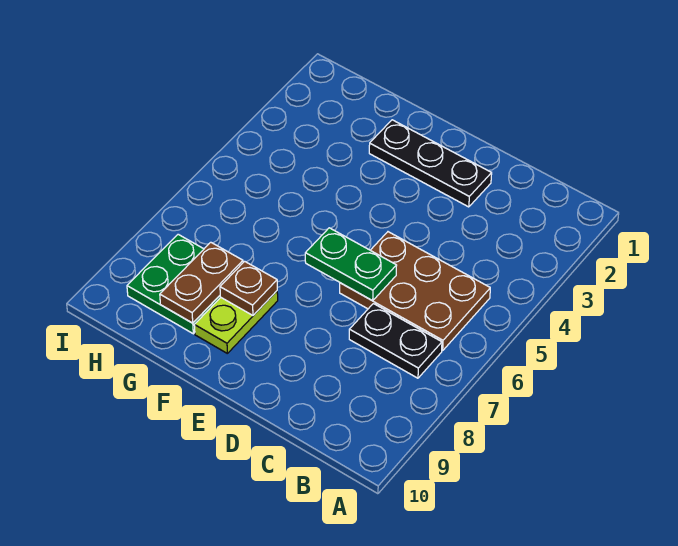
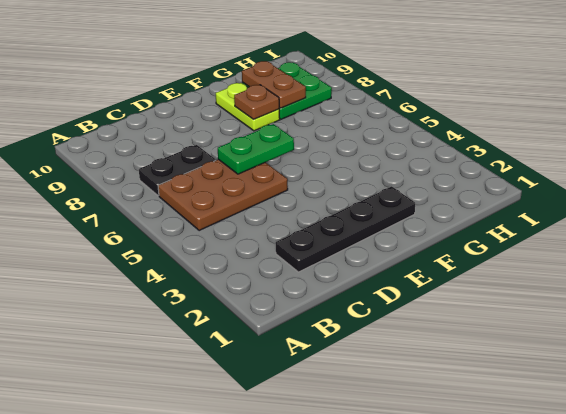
black plate D2:F2 level 1 -> black plate C2:F2 level 1

